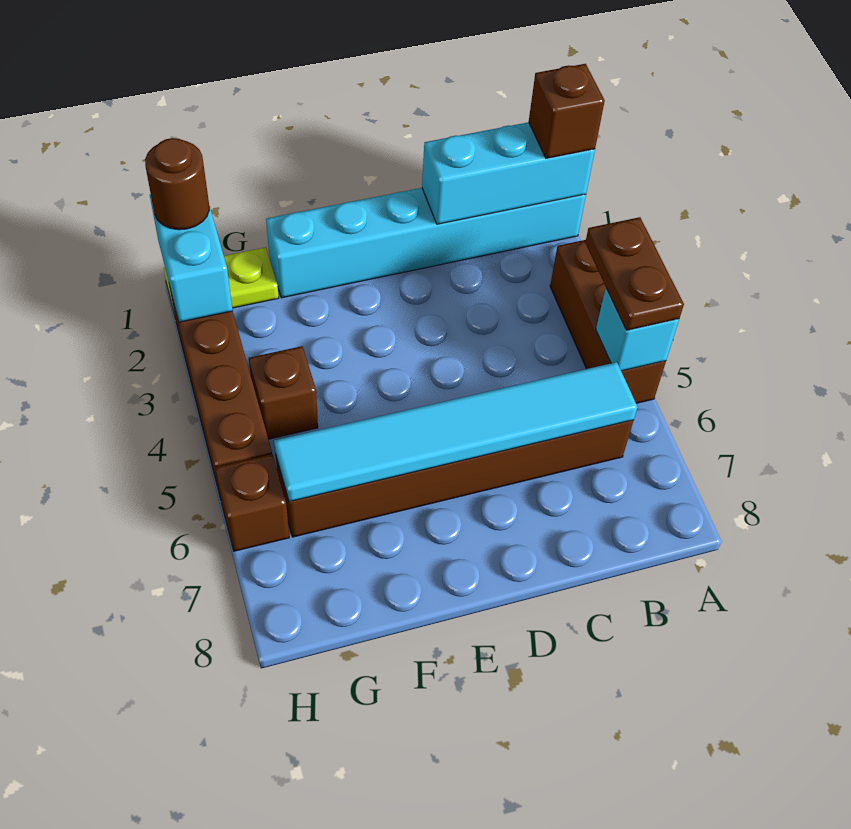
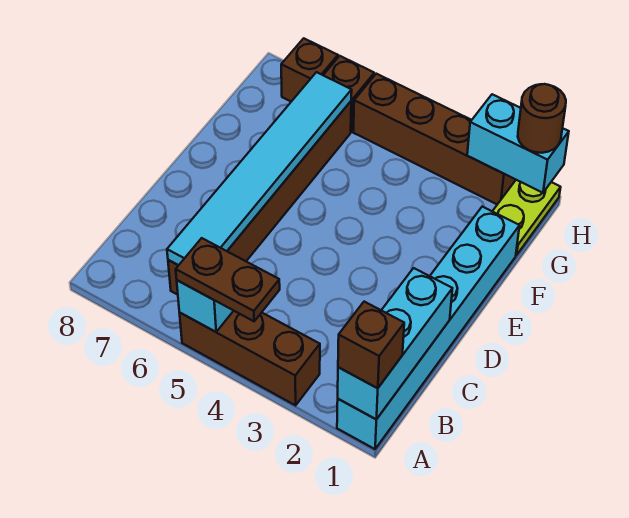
brown brick G4 level 1 -> brown brick H7 level 1

